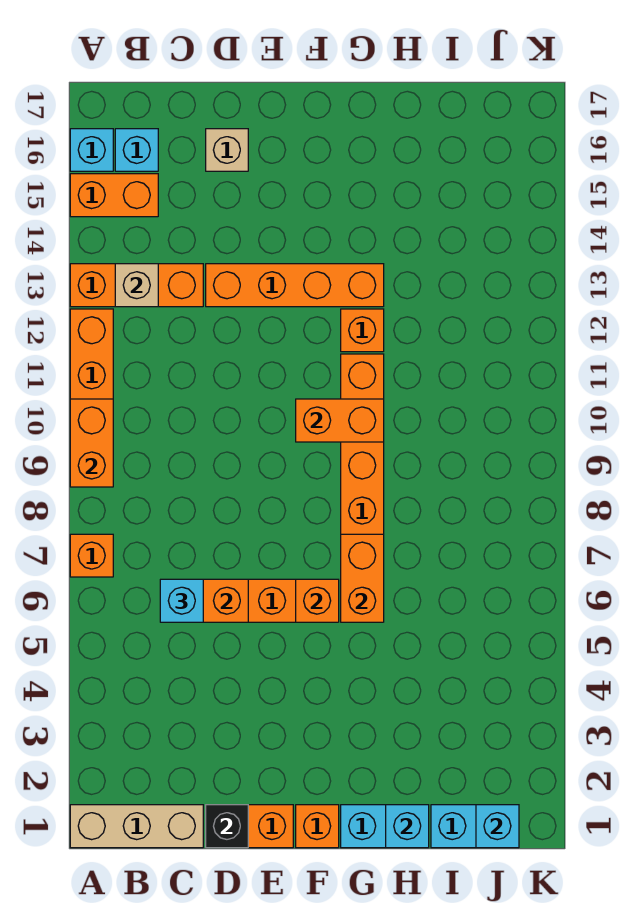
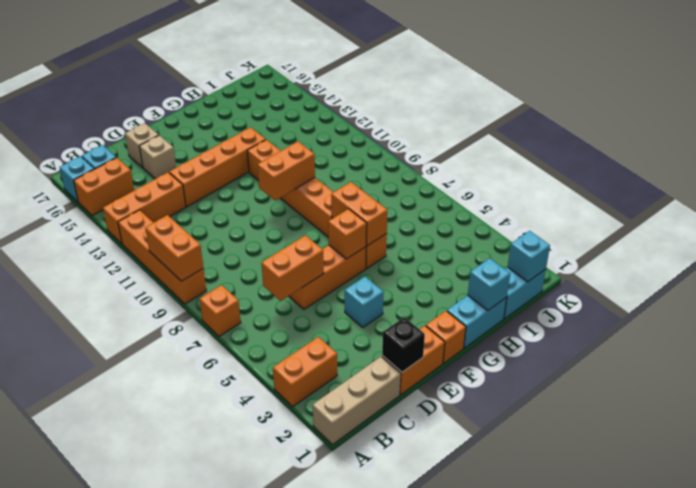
none -> orange brick A3:B3 level 1
tan brick B13 level 2 -> tan brick D15 level 1
cyan brick C6 level 3 -> cyan brick E4 level 1

